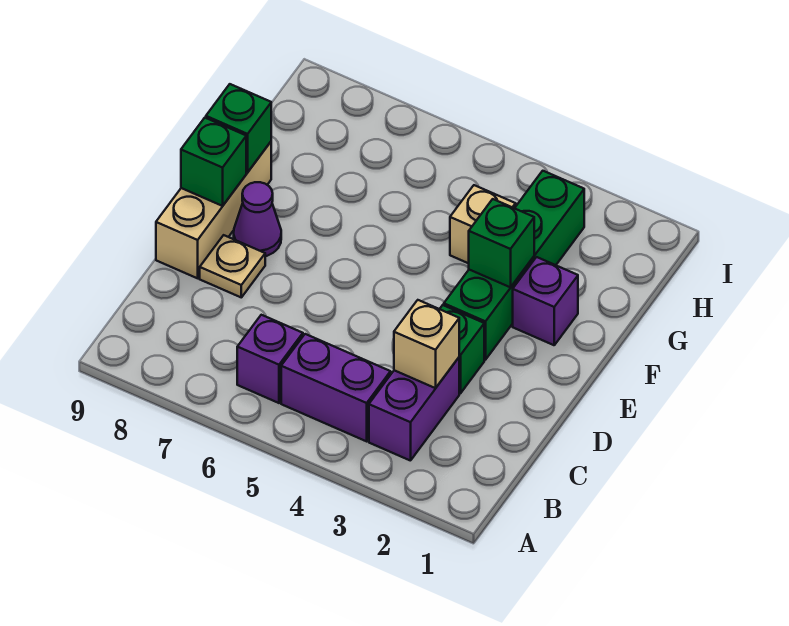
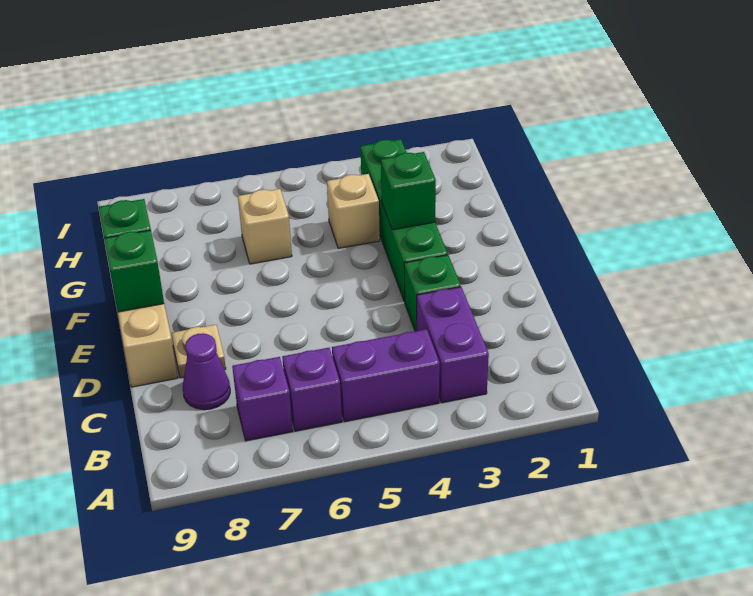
tan brick C3 level 2 -> tan brick G6 level 1
purple cone E8 level 1 -> purple cone C8 level 1
purple brick F2 level 1 -> purple brick B7 level 1

